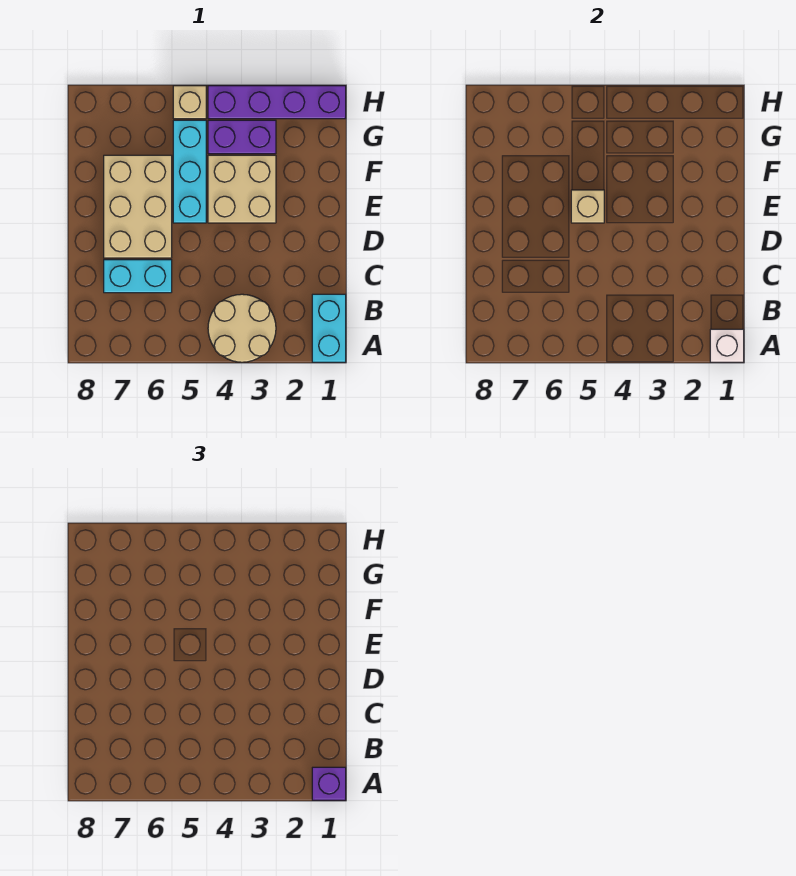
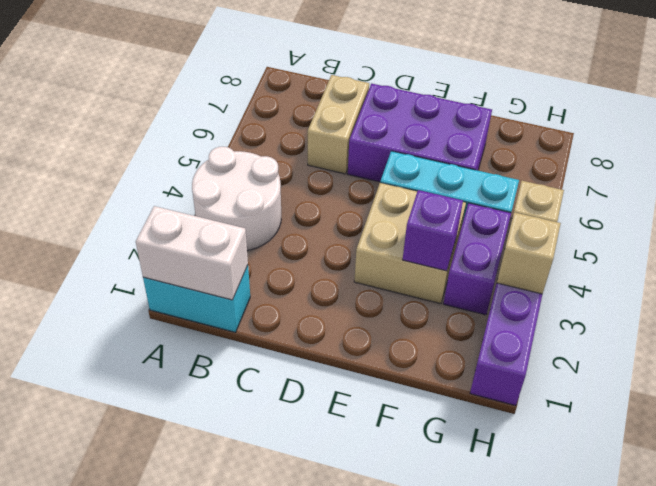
white brick A1 level 2 -> white brick A1:B1 level 2
purple brick A1 level 3 -> purple brick F3 level 2
tan round brick A3:B4 level 1 -> white round brick A3:B4 level 1
cyan brick C6:C7 level 1 -> tan brick C6:C7 level 1
tan brick D6:F7 level 1 -> purple brick D6:F7 level 1
tan brick E5 level 2 -> tan brick H3 level 2

